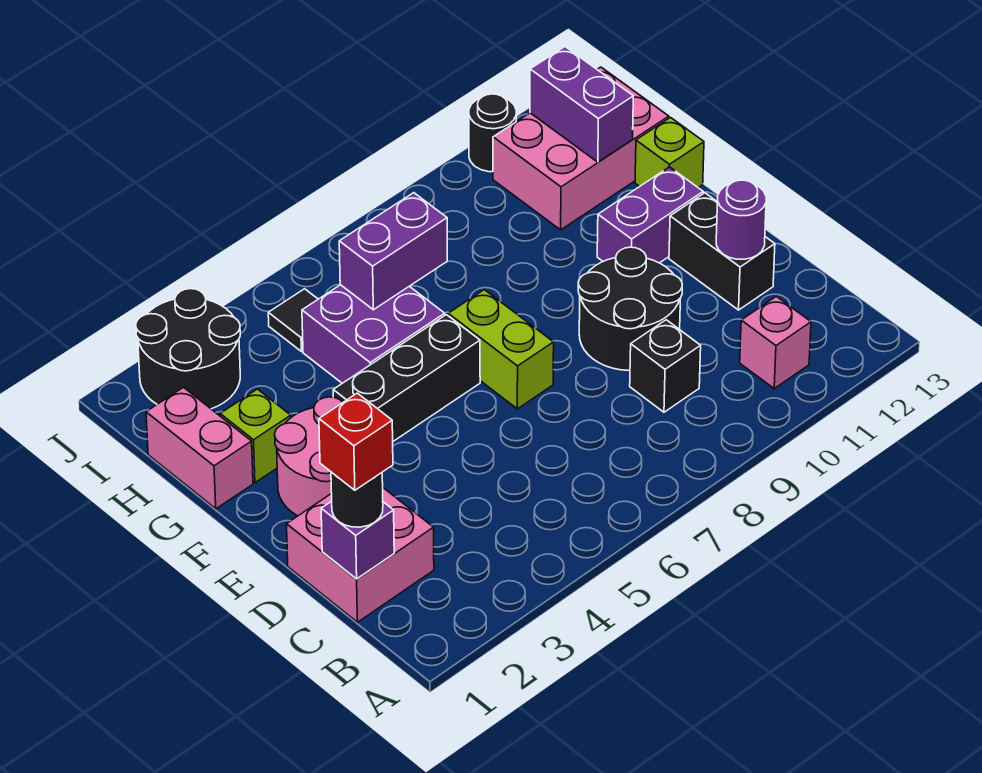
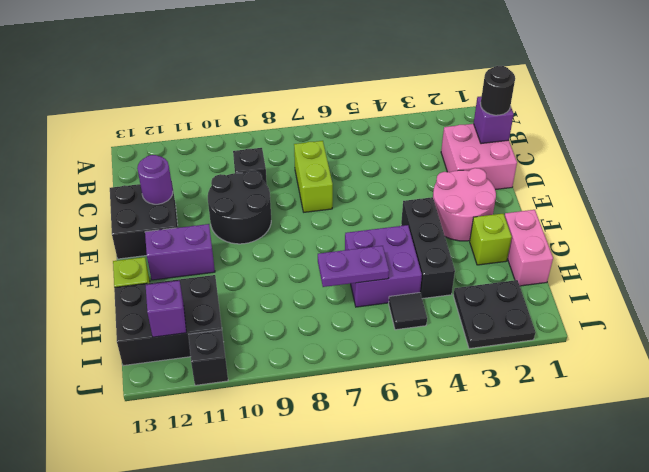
pink brick B11 level 1 -> none
red brick C1 level 4 -> none
black brick D12:E12 level 1 -> black brick D12:E13 level 1
lime brick E7:F7 level 1 -> lime brick C7:D7 level 1
black brick F4:F6 level 1 -> black brick F4:H4 level 1
purple brick H6:H7 level 2 -> purple plate H6:H7 level 2
pink brick H11:I13 level 1 -> black brick H11:I13 level 1
purple brick H12:I12 level 2 -> purple brick I12 level 2
black round brick I2:J3 level 1 -> black plate I2:J3 level 1
black round brick J11 level 1 -> black brick J11 level 1

